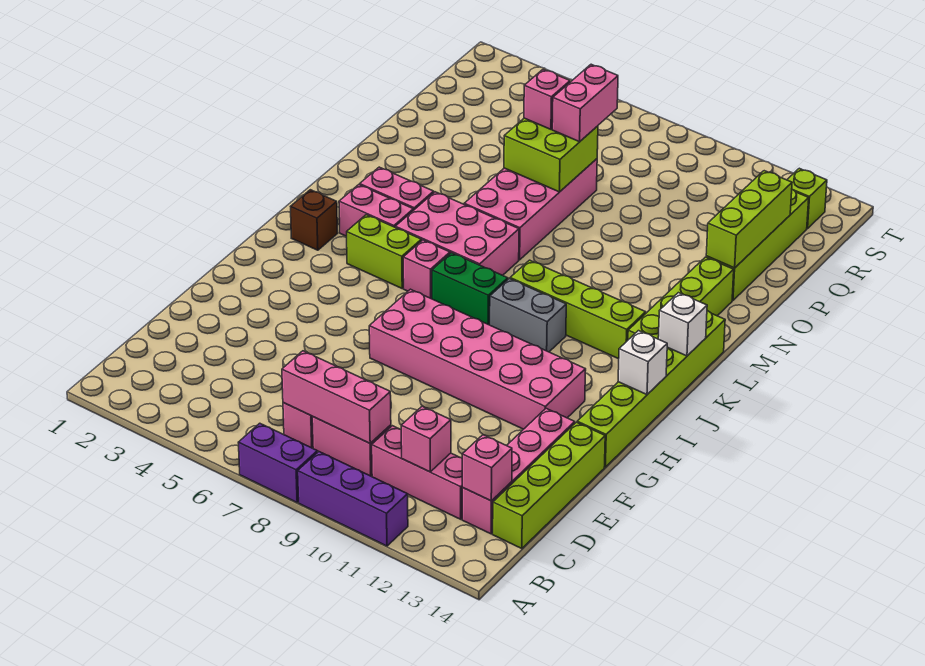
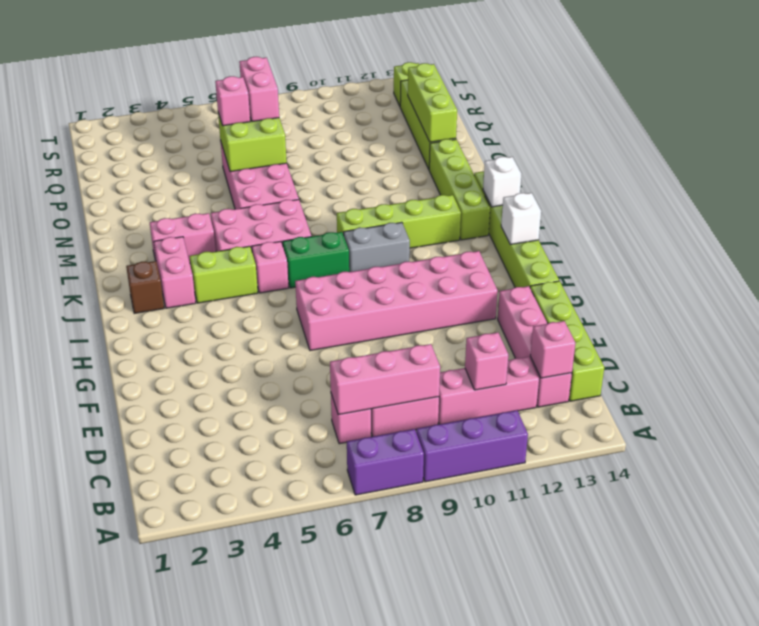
pink brick K3:K4 level 1 -> pink brick J3:K3 level 1

